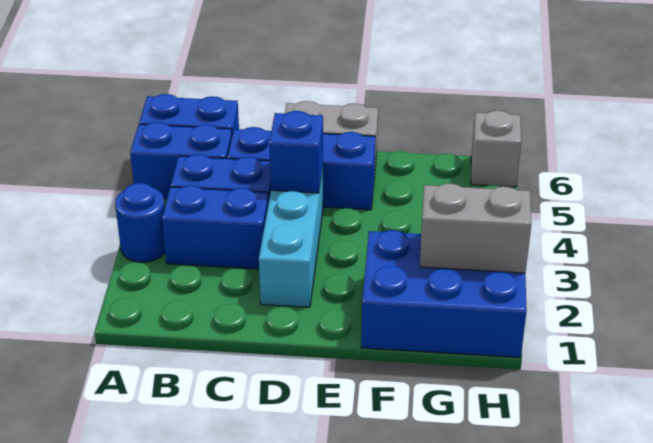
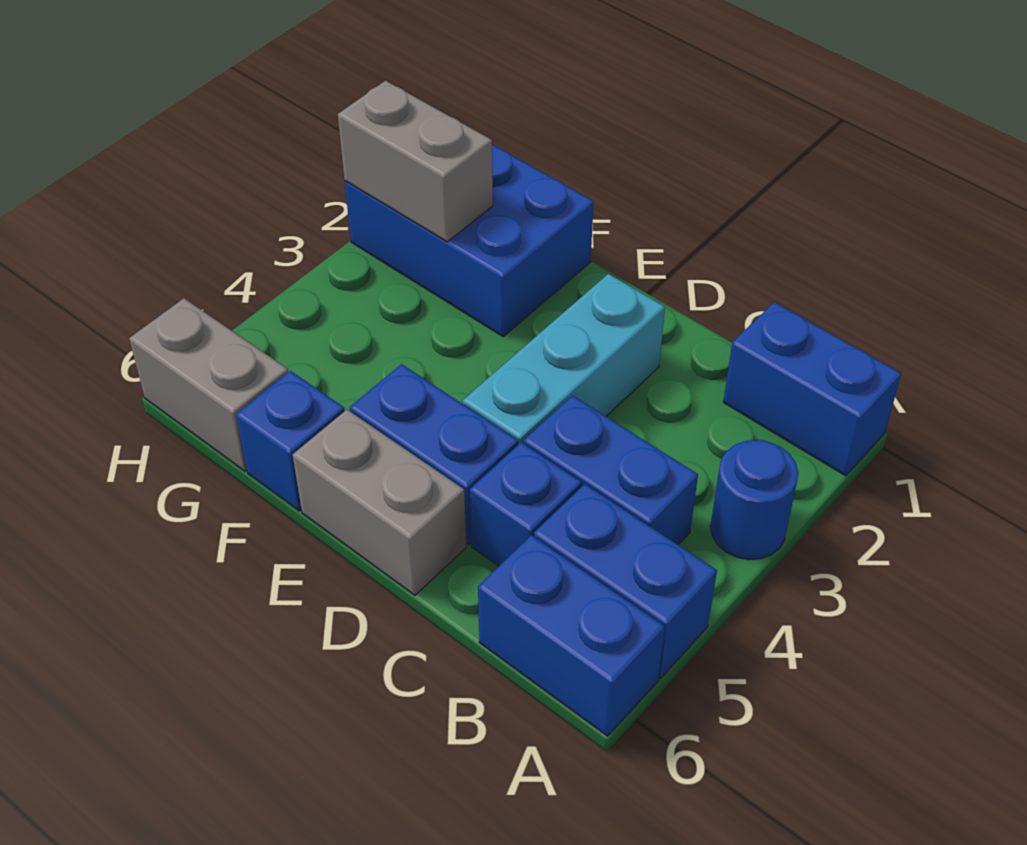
blue brick B3:C3 level 1 -> blue brick A1:B1 level 1
blue brick D4 level 2 -> blue brick F6 level 1
grey brick H6 level 1 -> grey brick G6:H6 level 1

